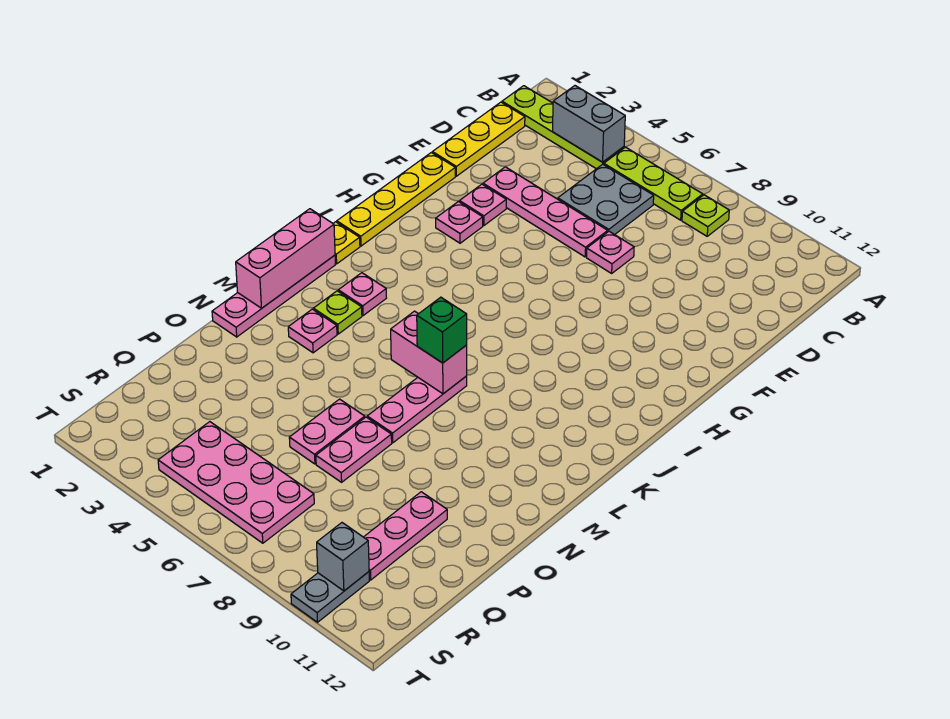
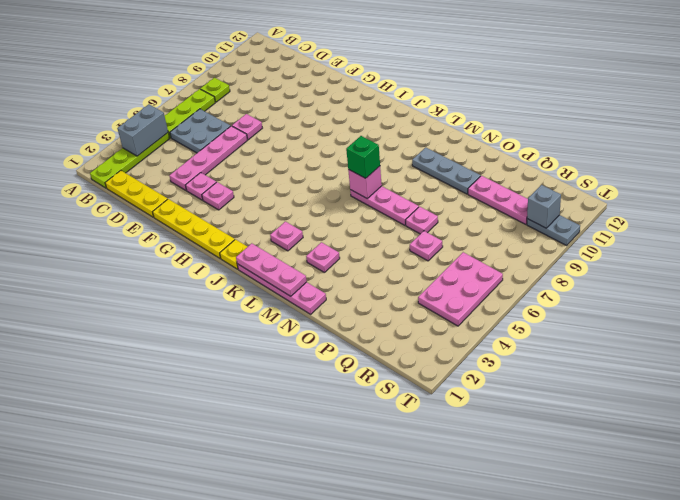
pink brick K1:M1 level 2 -> pink plate K1:M1 level 2
lime plate L3 level 1 -> none
pink brick L6:L7 level 2 -> pink brick L7 level 2
none -> grey plate M10:O10 level 1
pink plate O6:P6 level 1 -> pink plate P6 level 1
pink plate O7:P7 level 1 -> pink plate O7 level 1
pink plate R4:S7 level 1 -> pink plate R4:S6 level 1

